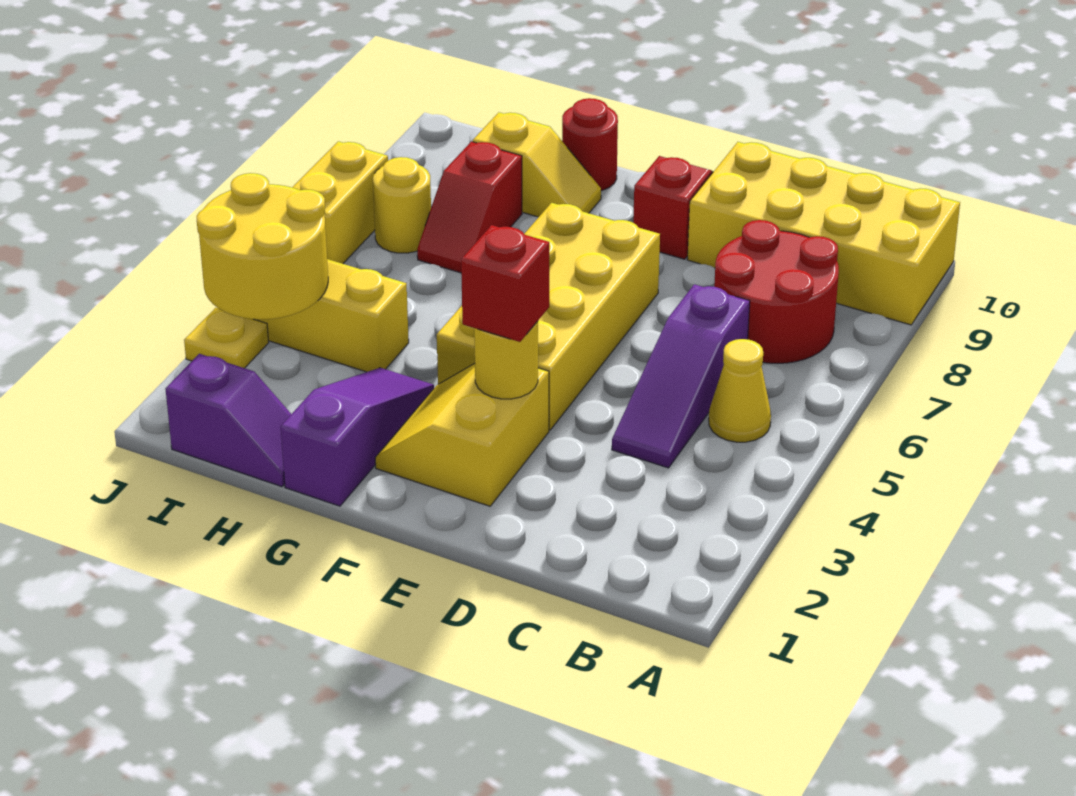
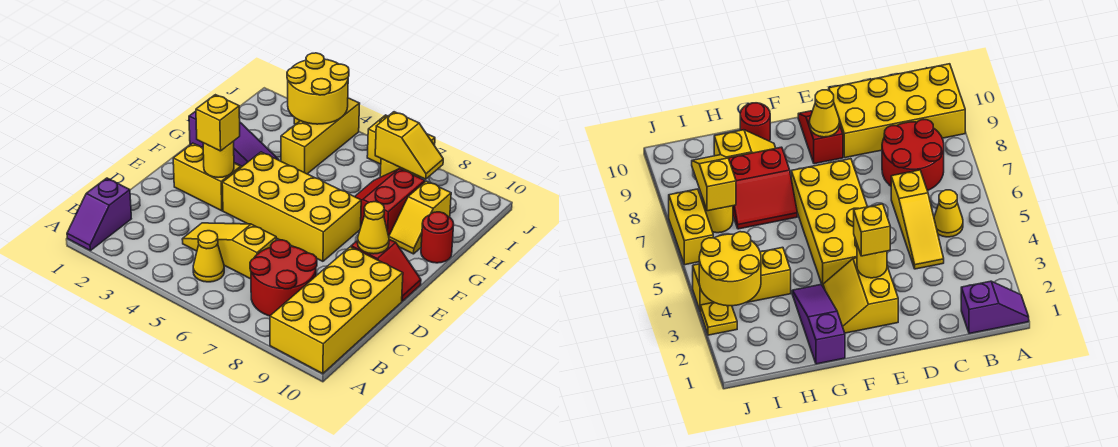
purple slope C4:C6 level 1 top 6 -> yellow slope C4:C6 level 1 top 6
red brick E3 level 3 -> yellow brick E3 level 3
none -> yellow cone E9 level 2
purple slope H1:I1 level 1 top I -> purple slope A1:B1 level 1 top B
red slope H7:H8 level 1 top 8 -> red slope G7:H8 level 1 top 8
none -> yellow slope I7:I8 level 2 top 7

